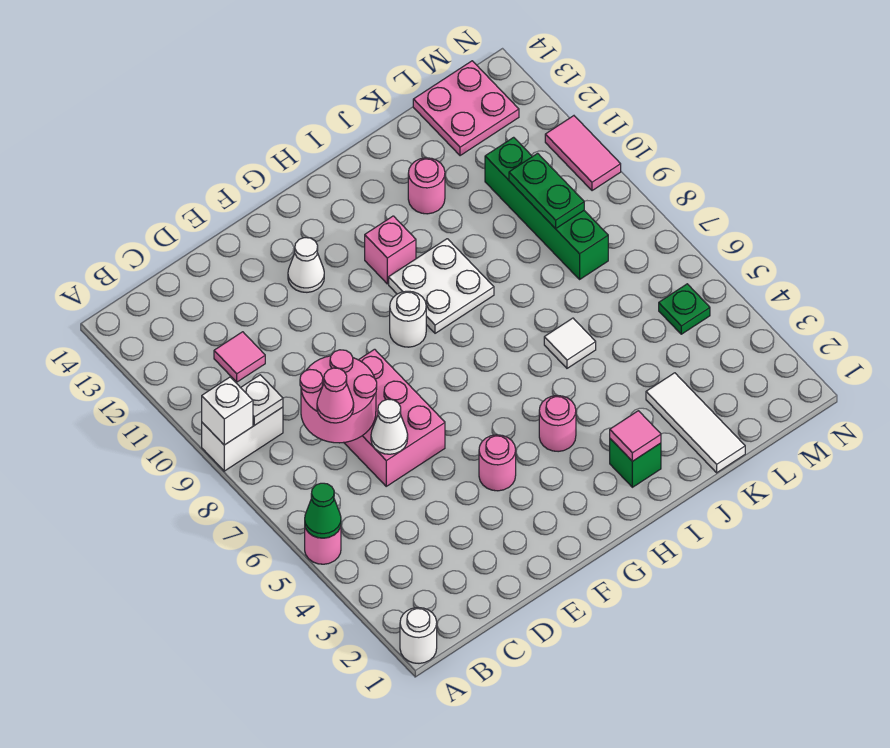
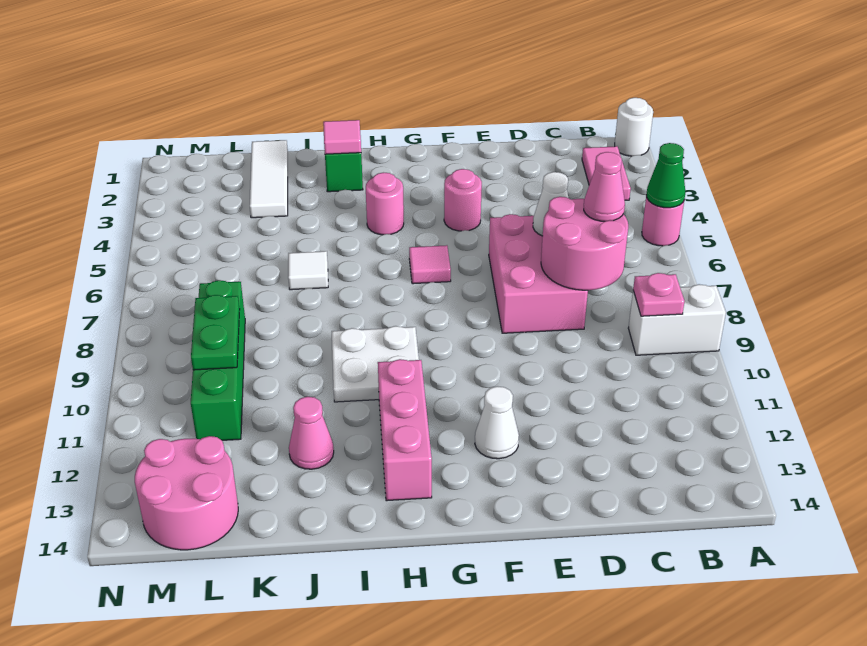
white brick A9 level 2 -> none
white plate B9 level 2 -> pink plate B9 level 2
pink tile C11 level 1 -> pink tile G6 level 1
white round brick G9 level 1 -> none
pink brick H11 level 1 -> pink brick H11:H13 level 1
pink round brick J12 level 1 -> pink cone J12 level 1
pink plate L13:M14 level 1 -> pink round brick L13:M14 level 1
green plate M5 level 1 -> none
pink tile N10:N11 level 1 -> pink tile B2:B3 level 1

